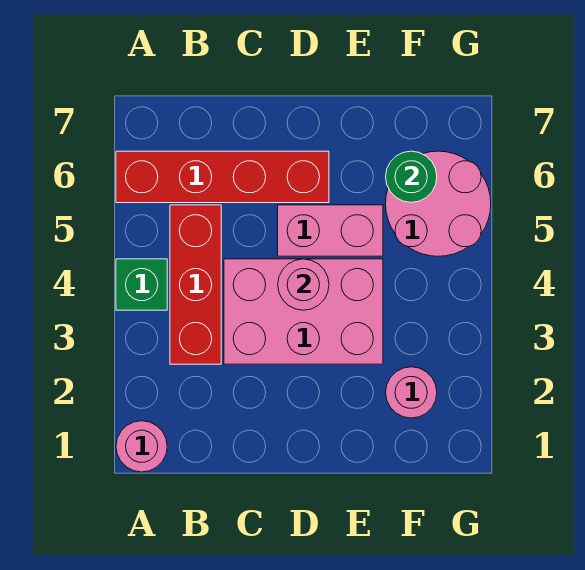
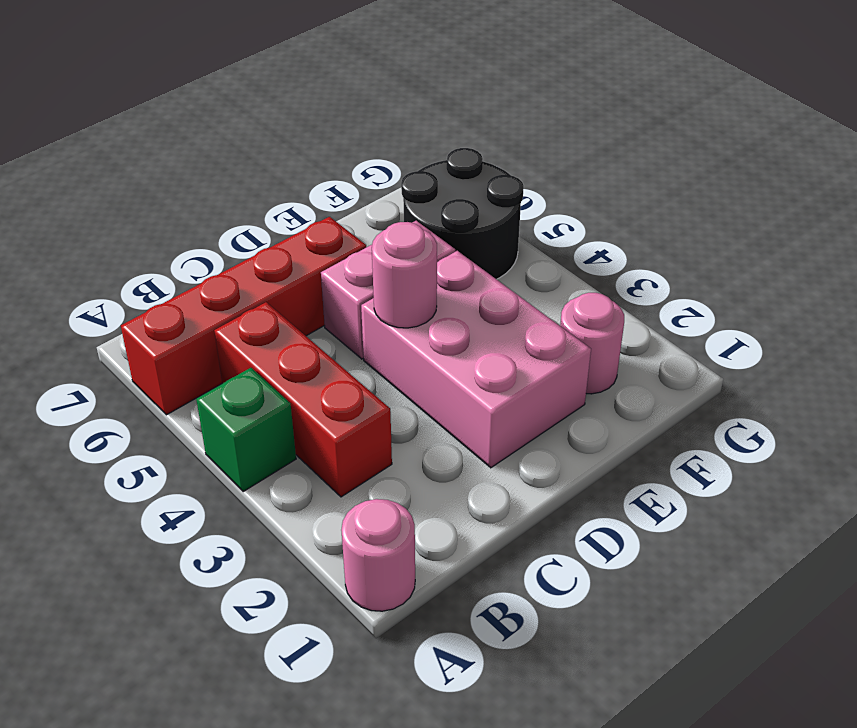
pink brick C3:E4 level 1 -> pink brick D2:E4 level 1
pink round brick F5:G6 level 1 -> black round brick F5:G6 level 1
green round brick F6 level 2 -> none

